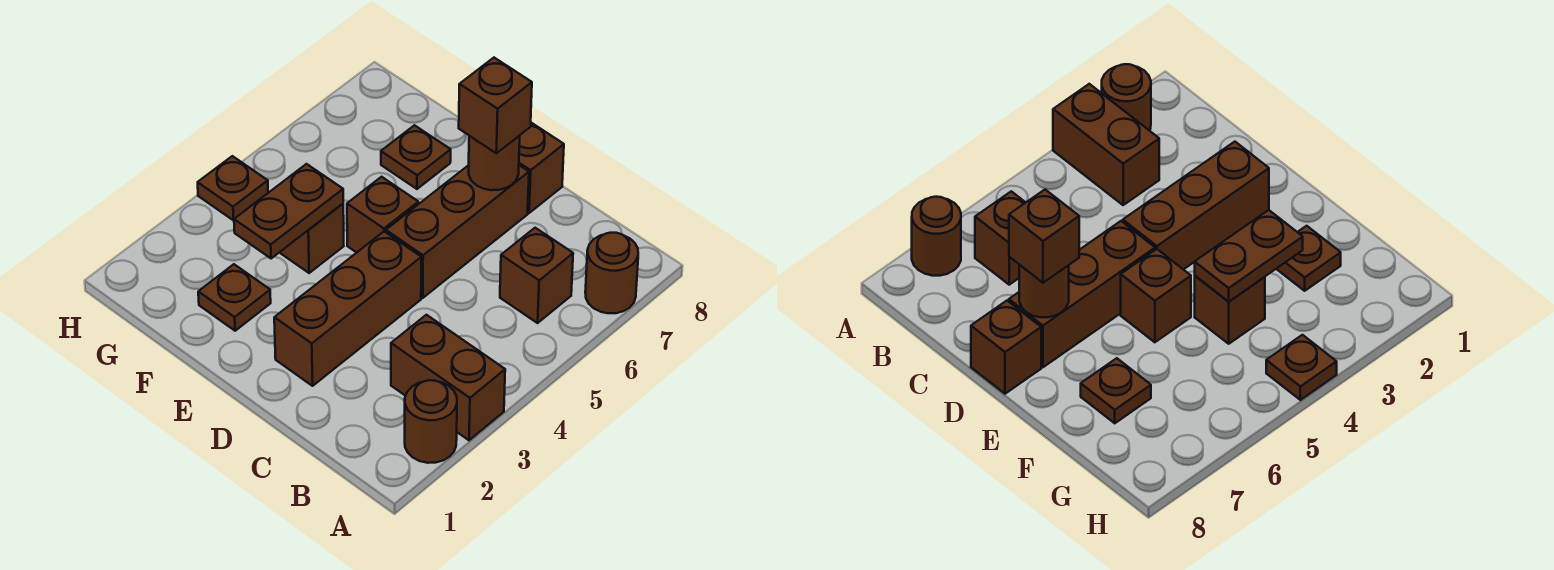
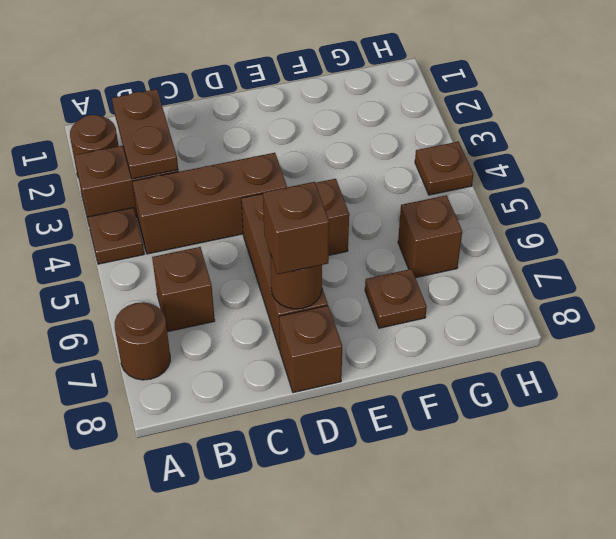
brown brick D2:D4 level 1 -> brown brick B4:D4 level 1
brown plate F2 level 1 -> brown plate A4 level 1
brown plate F3:F4 level 2 -> brown plate B2:B3 level 2
brown brick F4 level 1 -> brown brick G6 level 1

